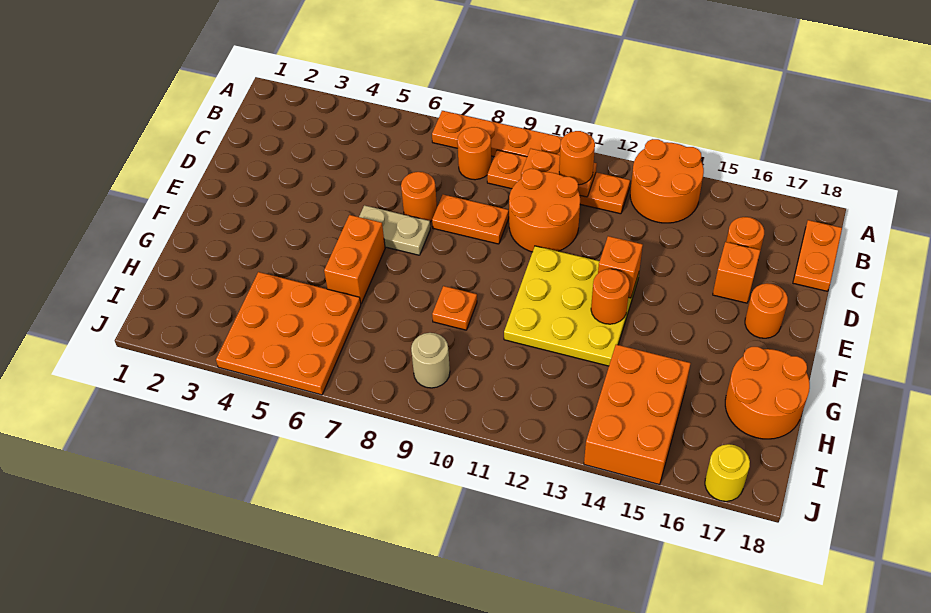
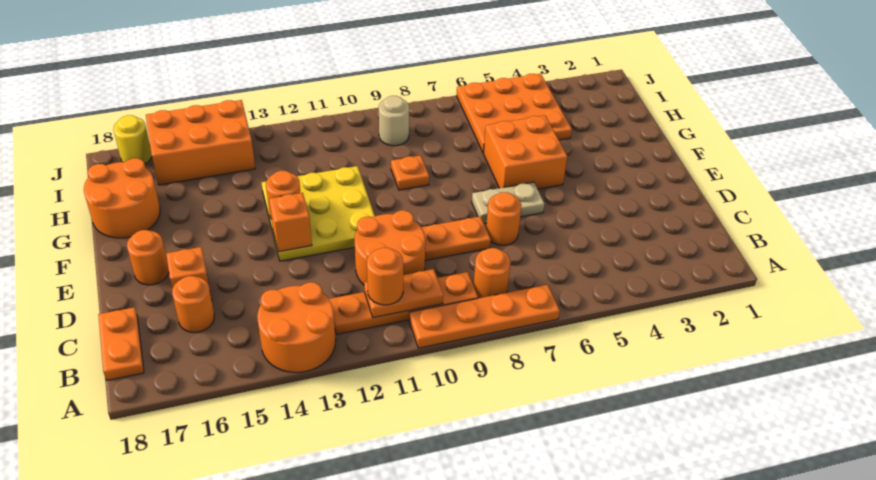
orange brick F6:G6 level 1 -> orange brick F5:G6 level 1
orange brick H14:J15 level 1 -> orange brick I14:J16 level 1

